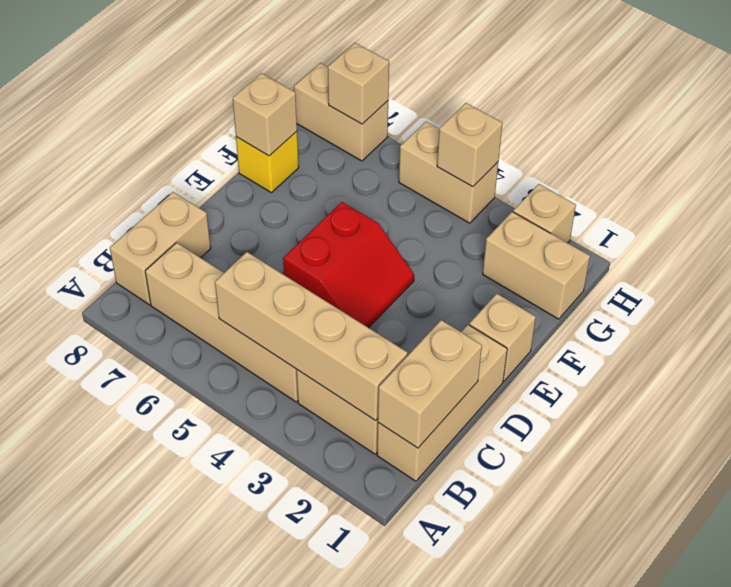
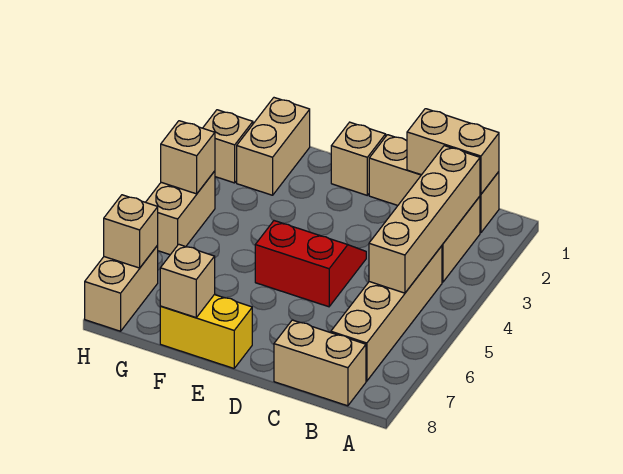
yellow brick F8 level 1 -> yellow brick E8:F8 level 1

